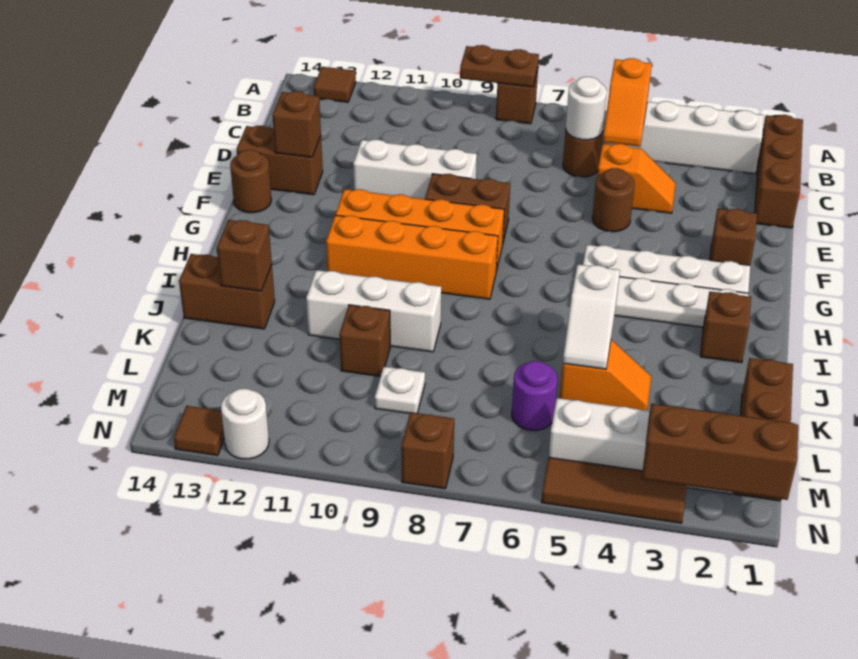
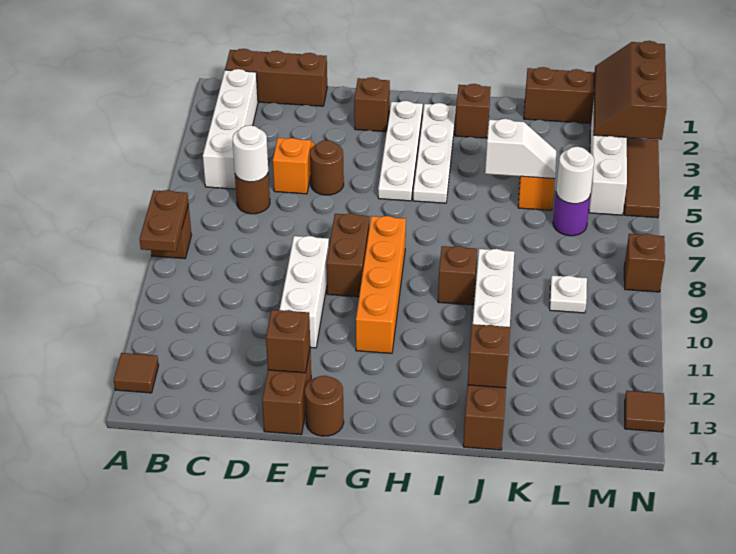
orange slope B5:C5 level 2 top B -> none
orange brick H8:H11 level 1 -> none
brown brick K10 level 1 -> brown brick I9 level 1
white round brick N12 level 1 -> white round brick L6 level 2

